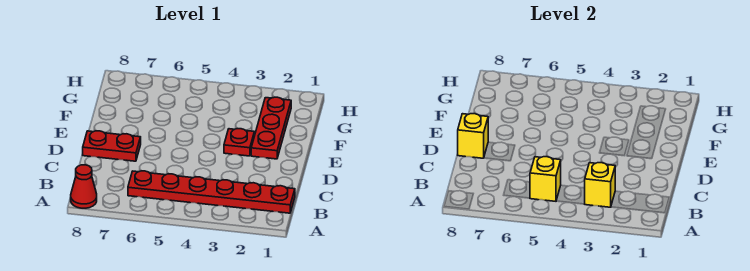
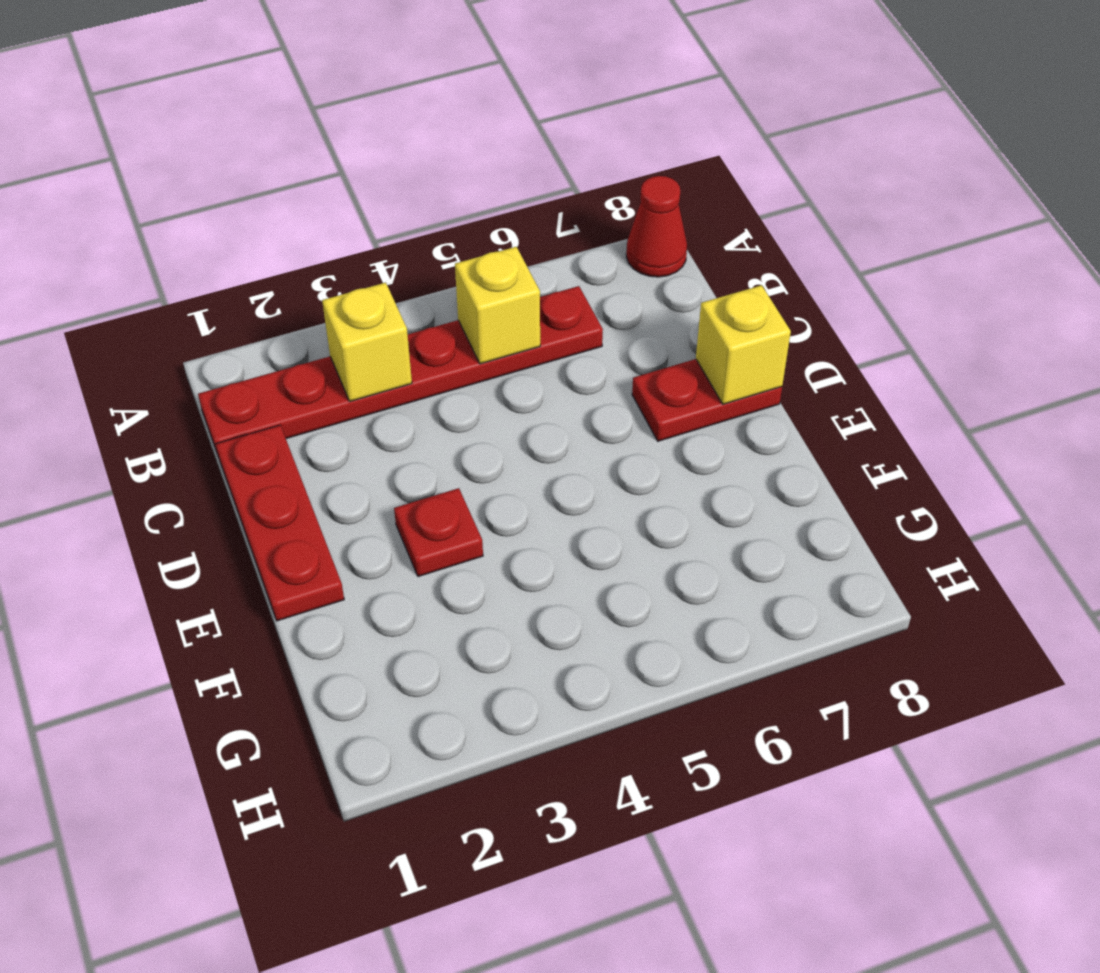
red plate E2:G2 level 1 -> red plate C1:E1 level 1

